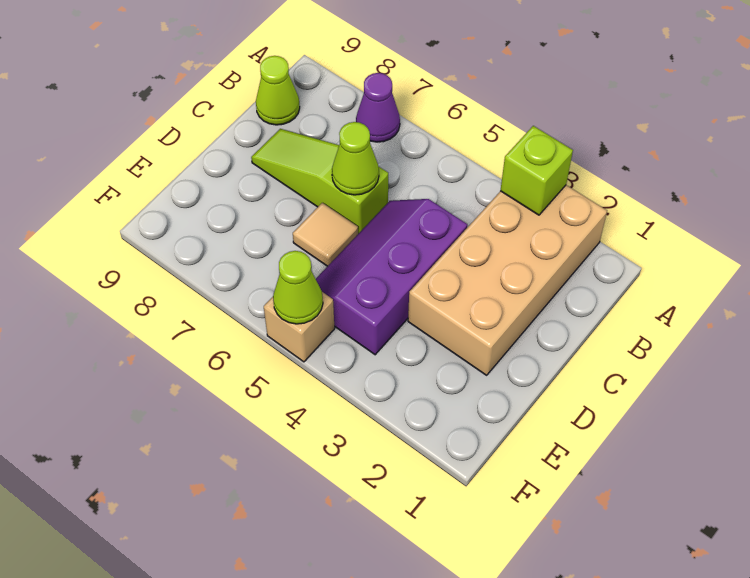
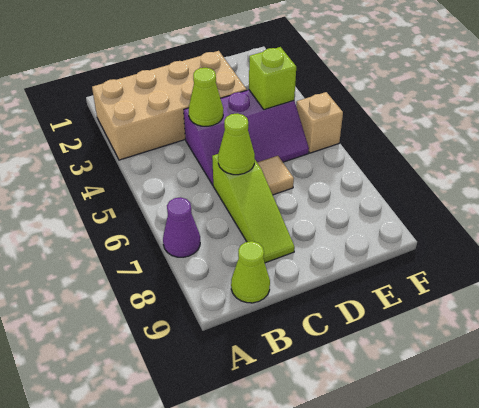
lime brick A3 level 2 -> lime brick E4 level 2
lime cone F5 level 2 -> lime cone C4 level 2

